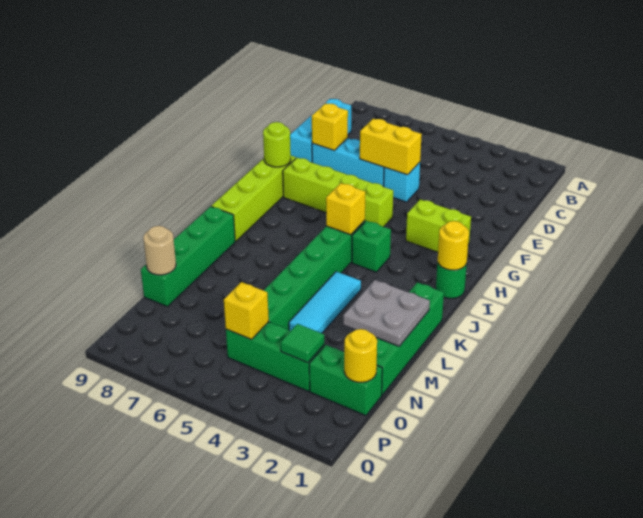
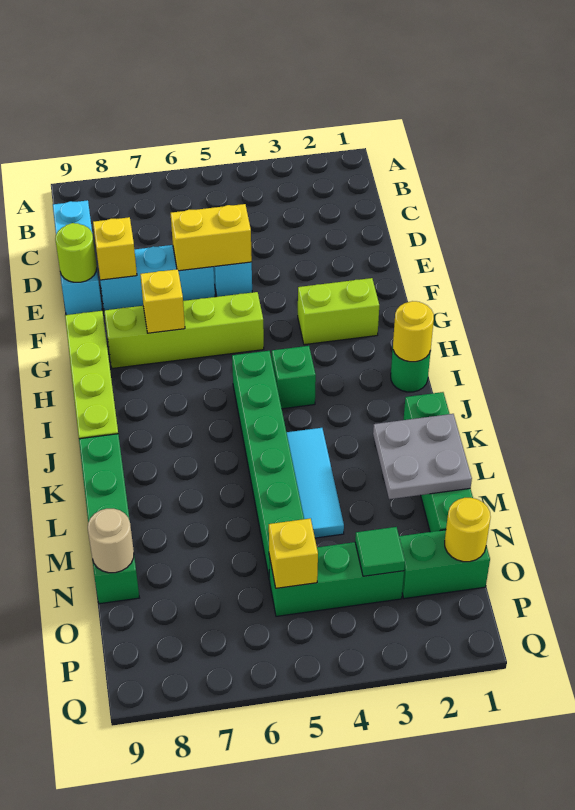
lime round brick G9 level 2 -> lime round brick E9 level 2
yellow brick I5 level 2 -> yellow brick G7 level 2

